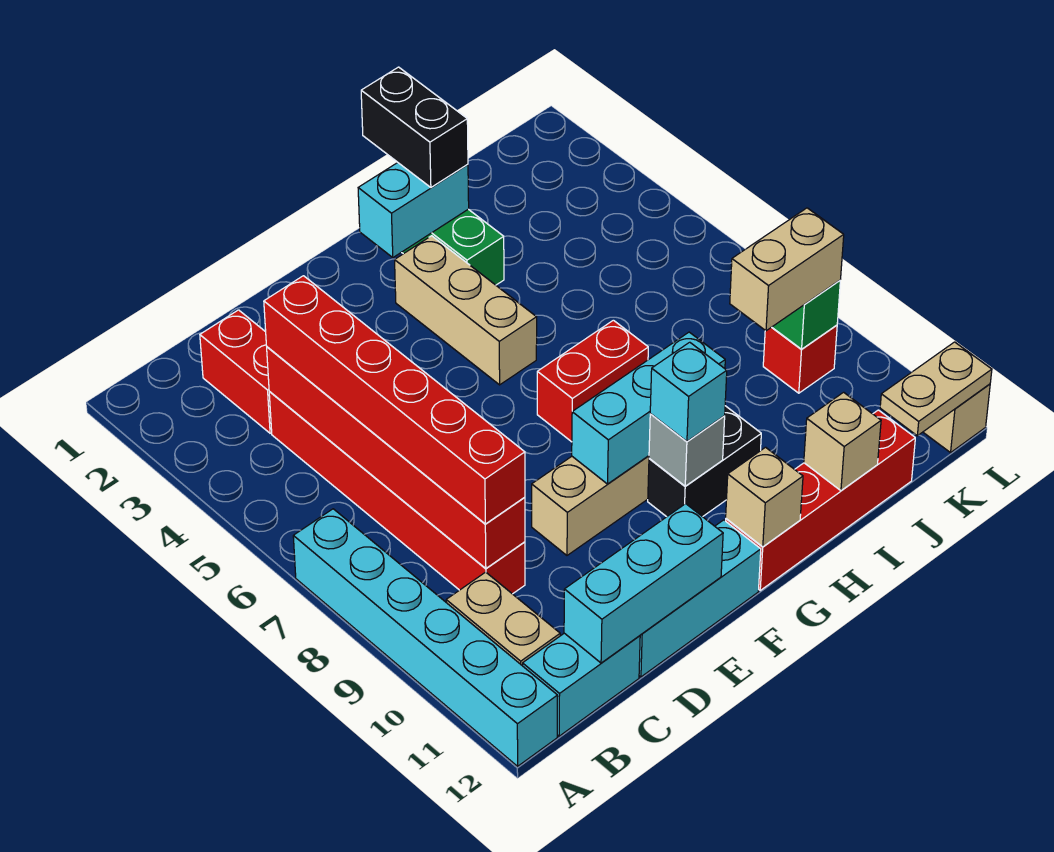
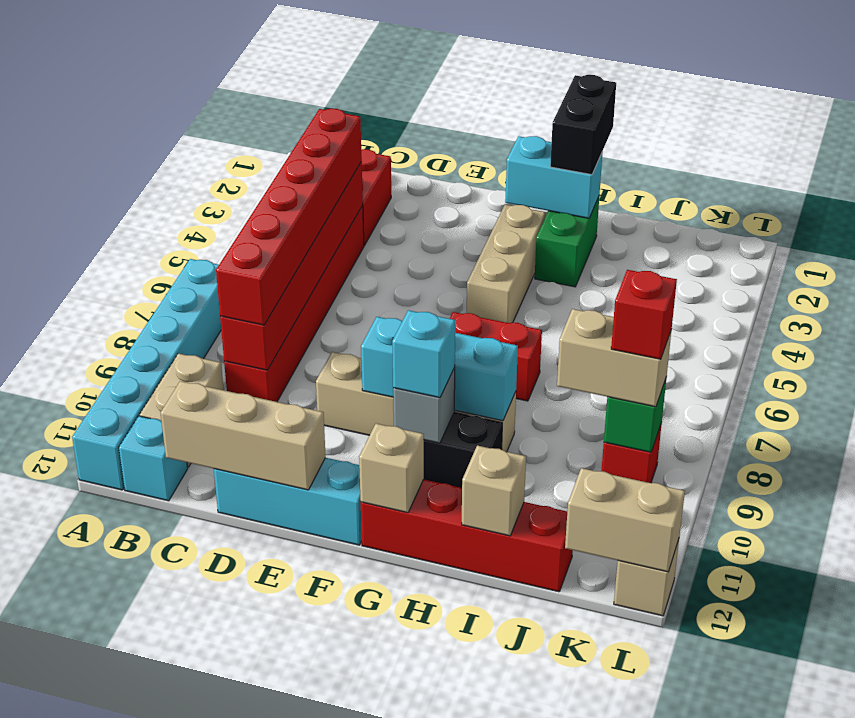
cyan brick B12:C12 level 1 -> cyan brick B12 level 1
cyan brick C12:E12 level 2 -> tan brick C12:E12 level 2
none -> red brick K9 level 4
tan plate K12:L12 level 2 -> tan brick K12:L12 level 2

